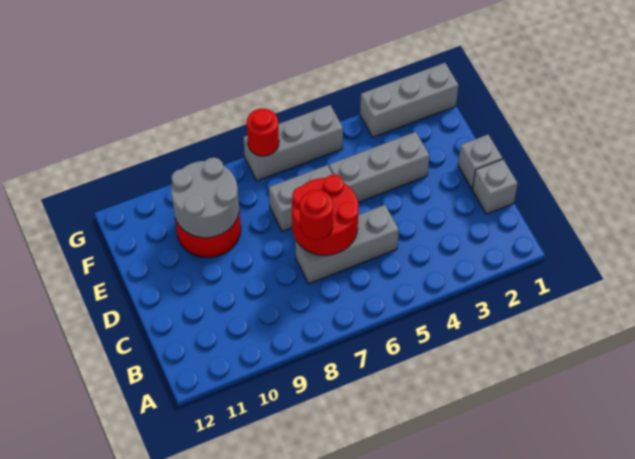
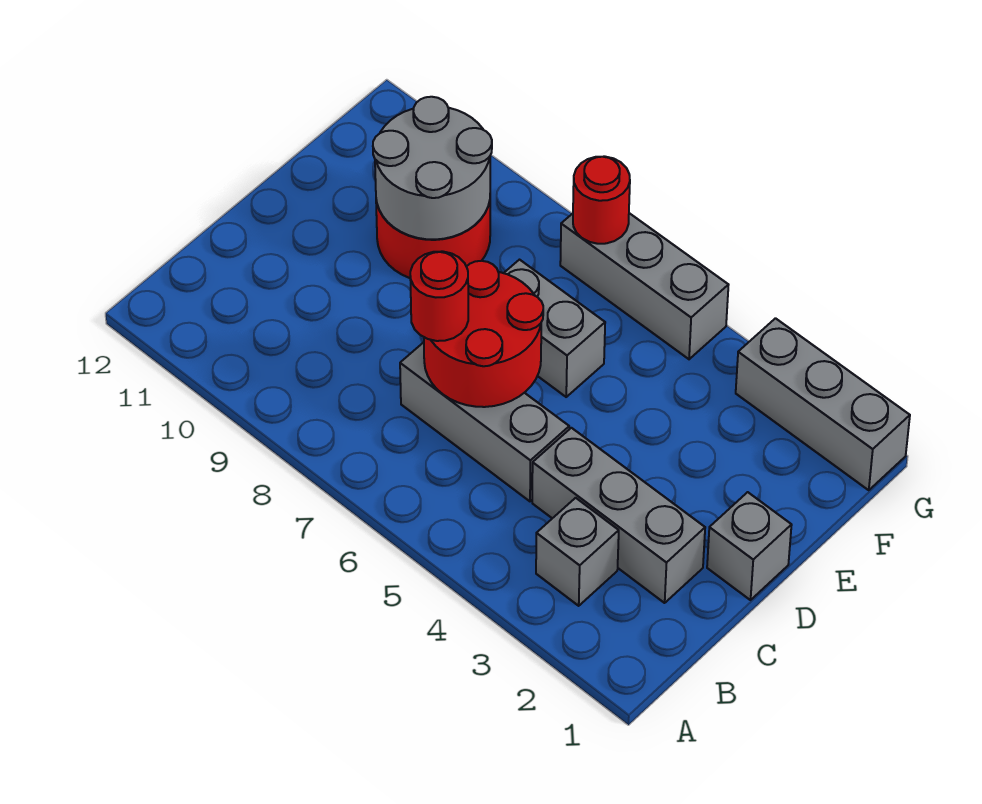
grey brick C1 level 1 -> grey brick B3 level 1
grey brick E3:E5 level 1 -> grey brick C2:C4 level 1

